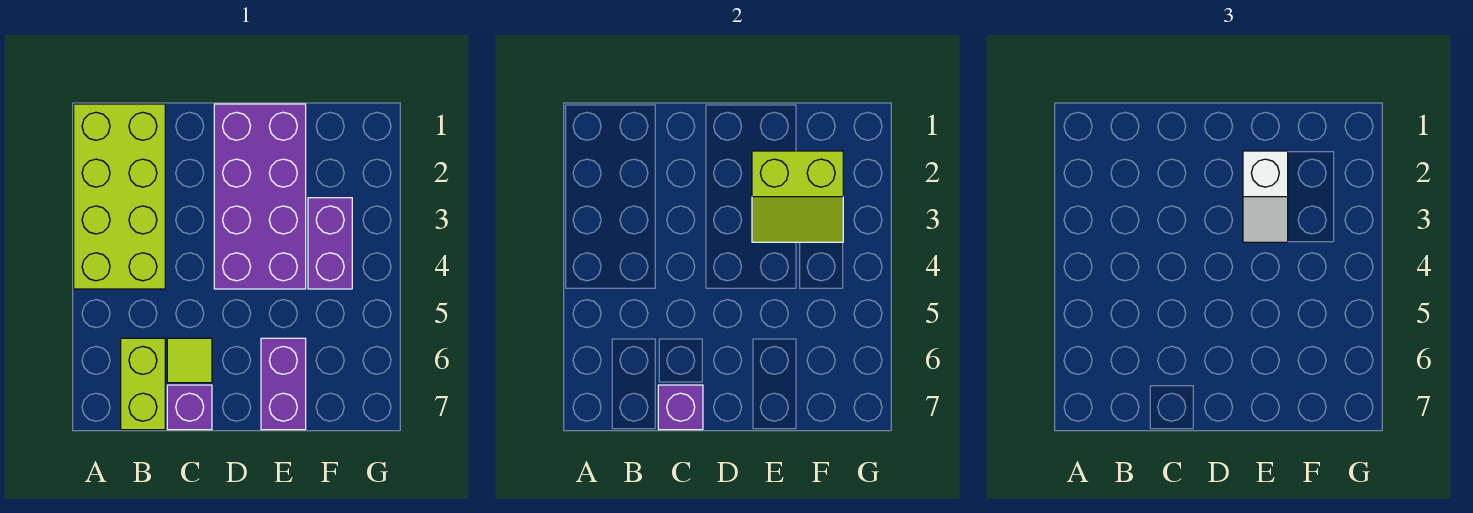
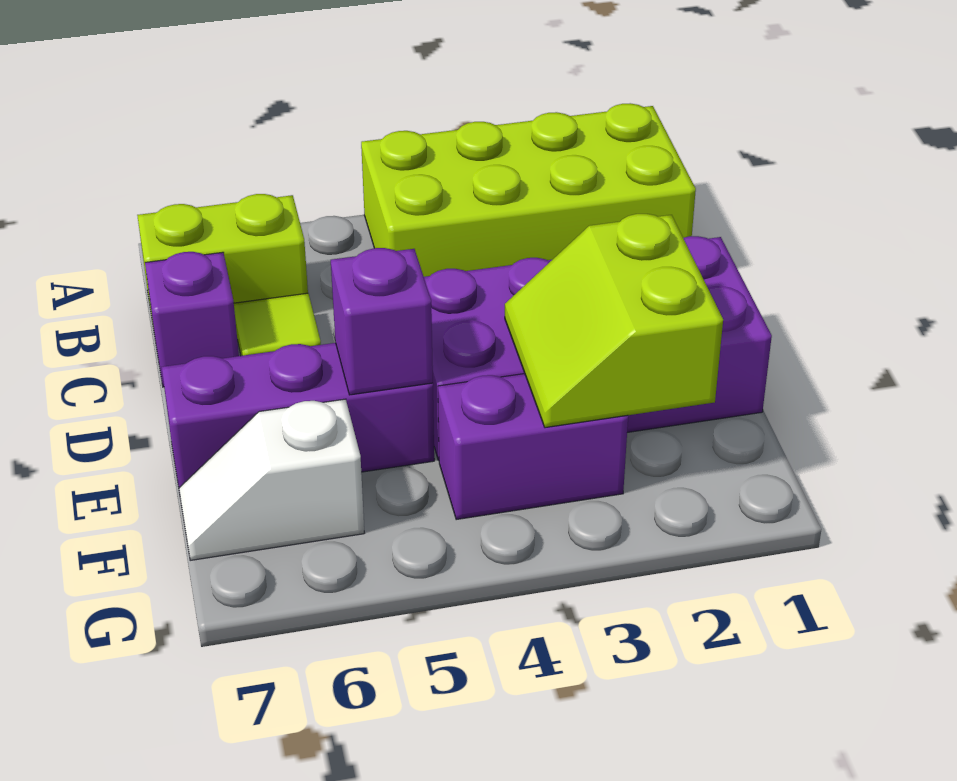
purple brick C7 level 2 -> purple brick E5 level 2
white slope E2:E3 level 3 top 2 -> white slope F6:F7 level 1 top 6
purple brick E6:E7 level 1 -> purple brick E5:E7 level 1

